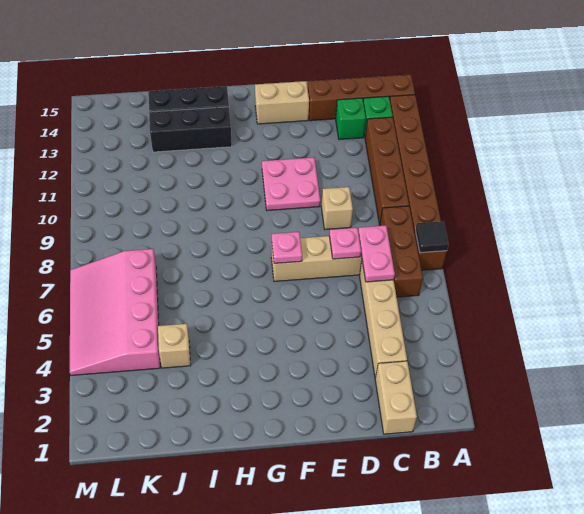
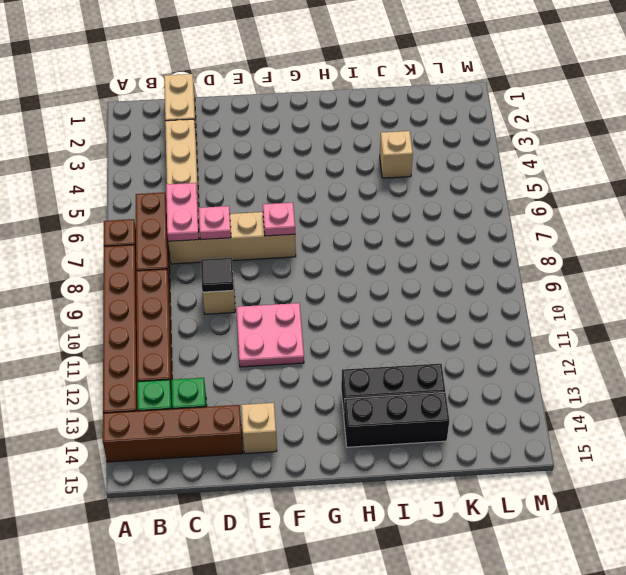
black tile A7 level 2 -> black tile D9 level 2
tan brick E14:F14 level 1 -> tan brick E14 level 1
pink slope K4:M7 level 1 top K -> none

